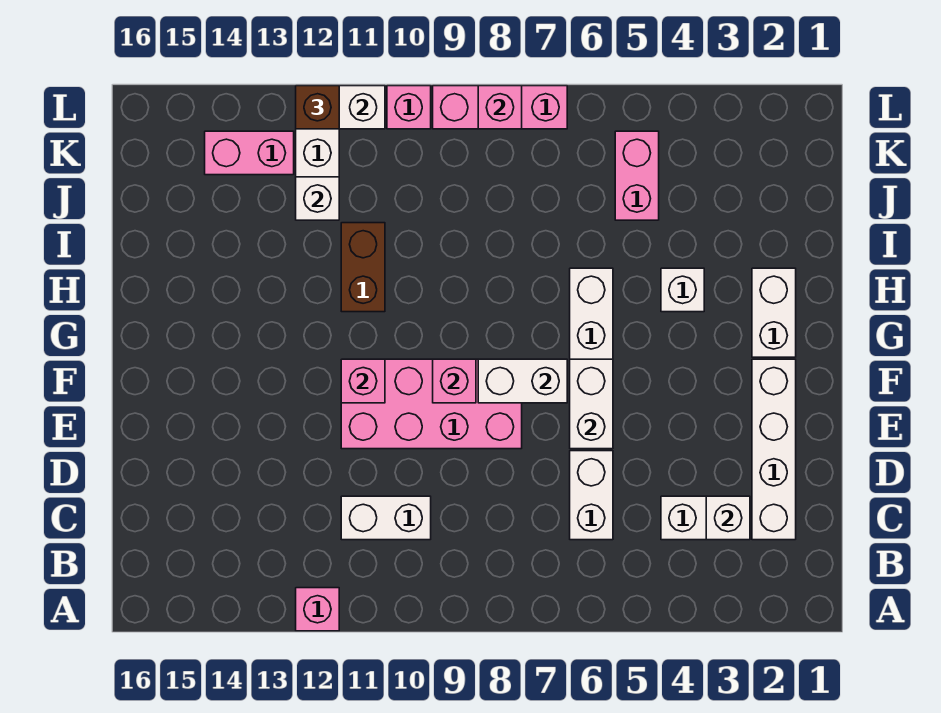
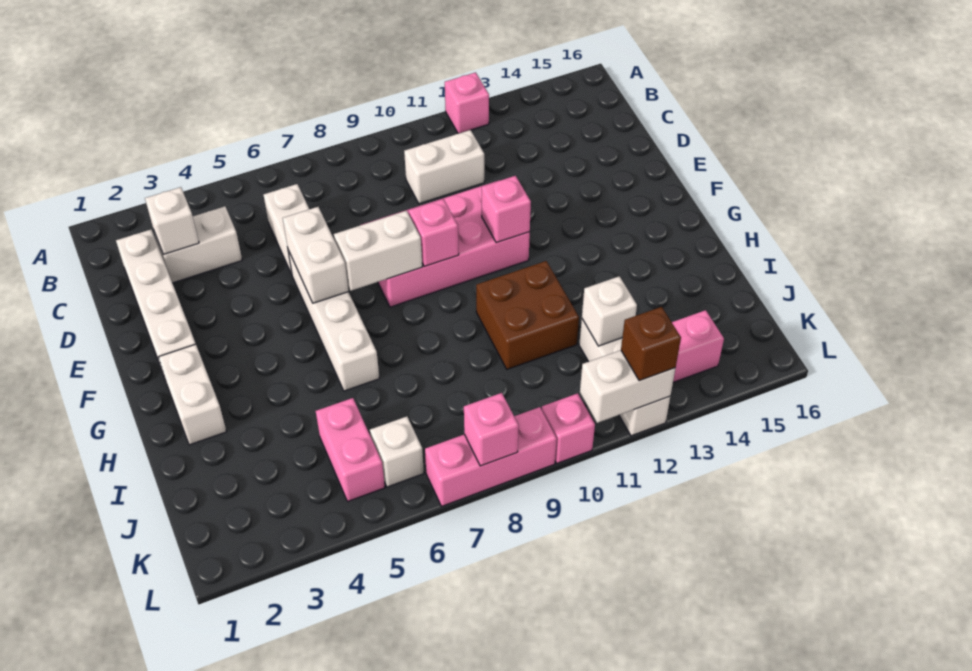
white brick H4 level 1 -> white brick K6 level 1
brown brick H11:I11 level 1 -> brown brick H10:I11 level 1

